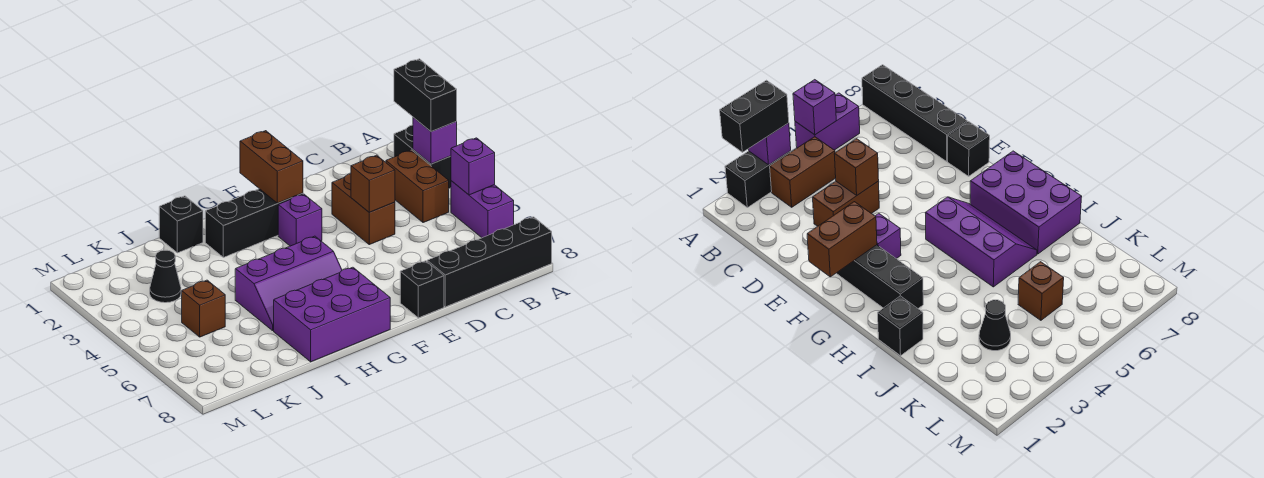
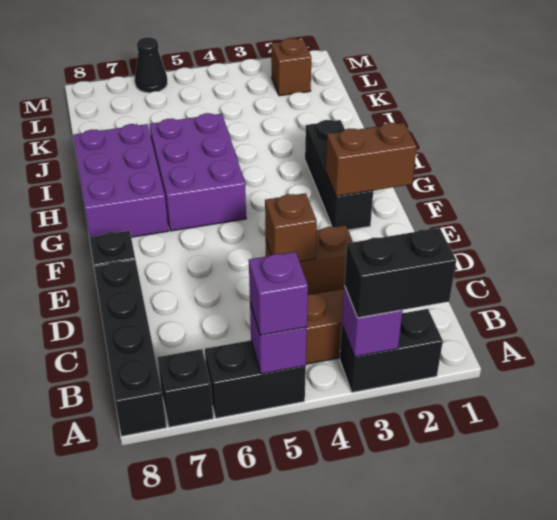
purple brick A5:A6 level 1 -> black brick A5:A6 level 1
purple brick F3 level 1 -> purple brick A5 level 3
purple slope G5:I6 level 1 top 5 -> purple brick G5:I6 level 1
black brick I1 level 1 -> black brick A7 level 1
black cone K3 level 1 -> black cone M6 level 1
brown brick K5 level 1 -> brown brick L2 level 1

